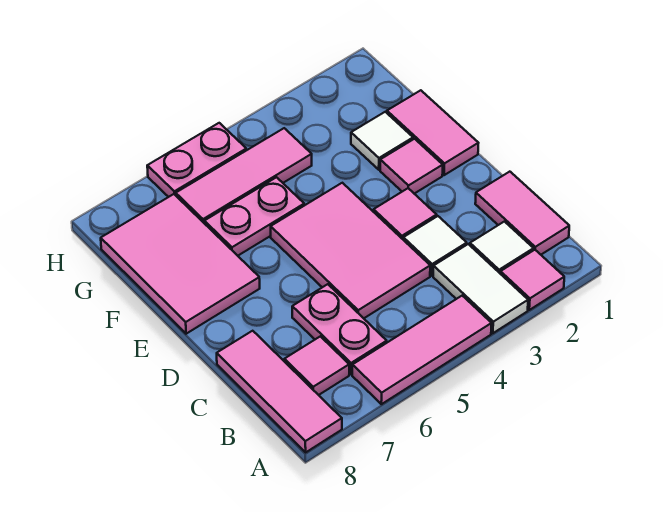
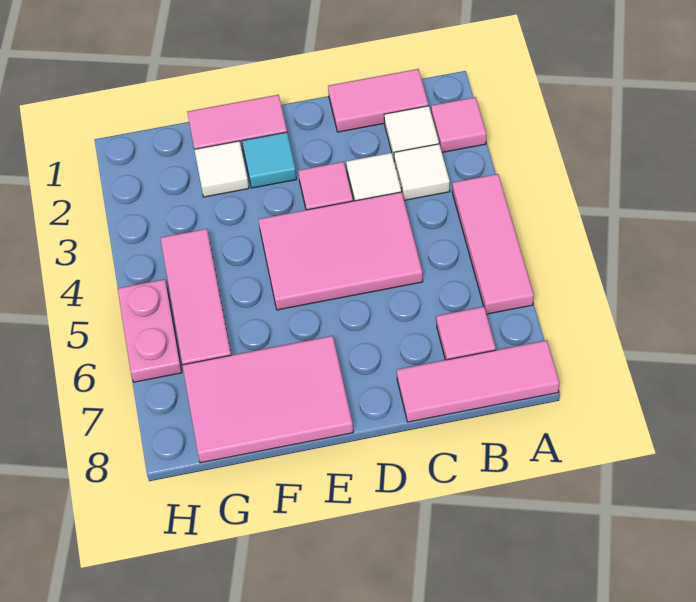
white tile A3:B3 level 1 -> white tile B3 level 1
pink plate B6:C6 level 1 -> none
pink tile E2 level 1 -> cyan tile E2 level 1
pink plate F5:F6 level 1 -> none

